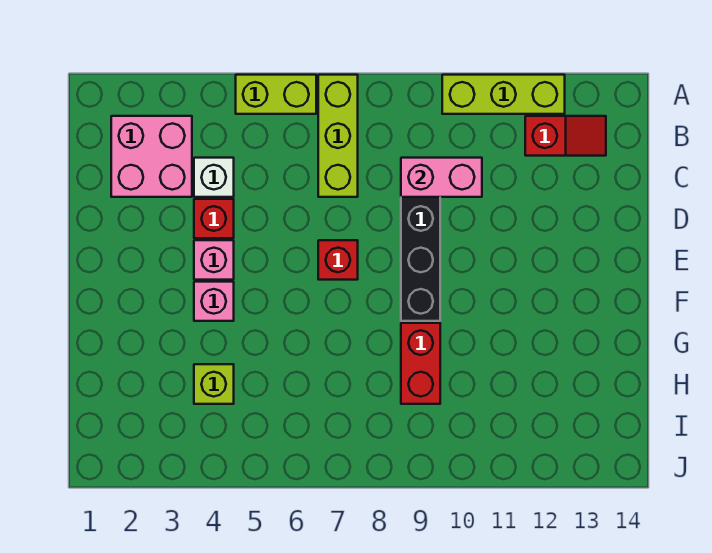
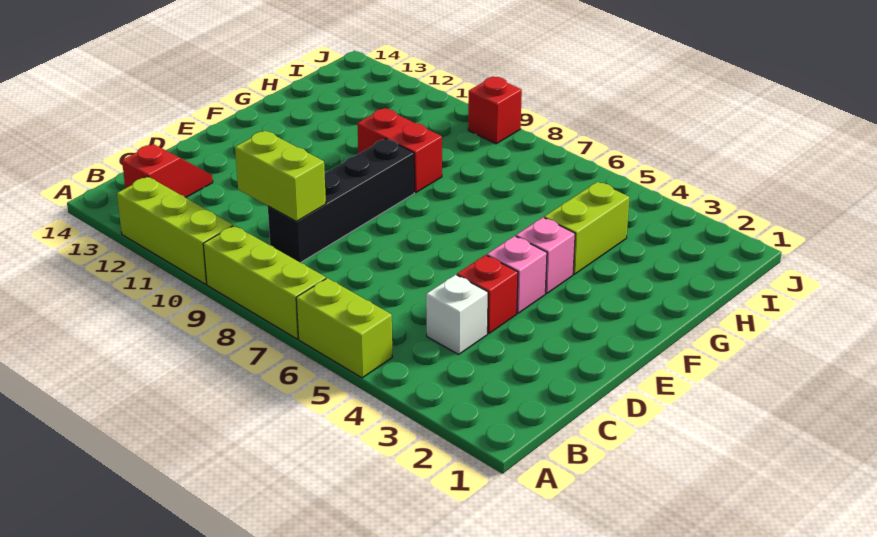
lime brick A7:C7 level 1 -> lime brick A7:A9 level 1
pink brick B2:C3 level 1 -> none
red slope B12:B13 level 1 top 12 -> red slope B13:C13 level 1 top B
pink brick C9:C10 level 2 -> lime brick C9:C10 level 2
red brick E7 level 1 -> red brick J9 level 1
red brick G9:H9 level 1 -> red brick G9:G10 level 1
lime brick H4 level 1 -> lime brick G4:H4 level 1

